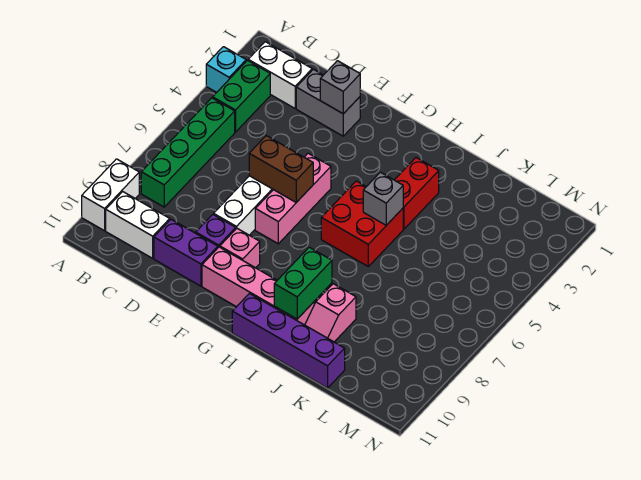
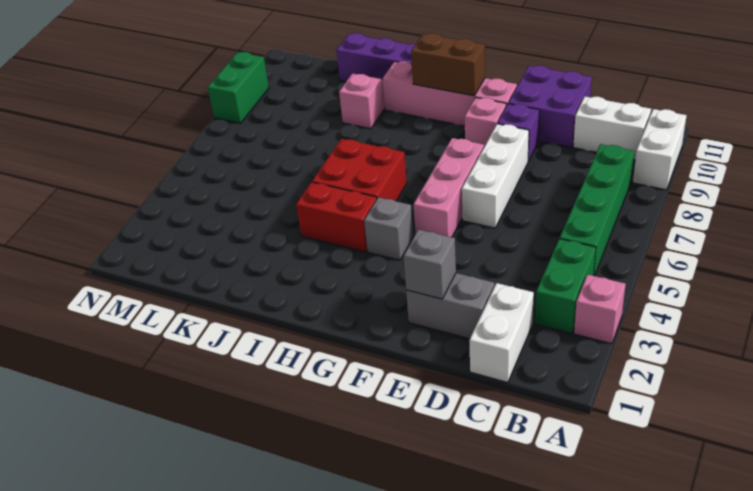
cyan brick A3 level 1 -> pink brick A3 level 1
white brick B2:C2 level 1 -> white brick C1:C2 level 1
purple brick D10:E10 level 1 -> purple brick D10:E11 level 1
brown brick E6:F6 level 2 -> brown brick G10:H10 level 2
red brick I3:I4 level 1 -> red brick H4:I4 level 1
grey brick I5 level 2 -> grey brick G4 level 1
green brick I9:I10 level 2 -> green brick N8:N9 level 1

